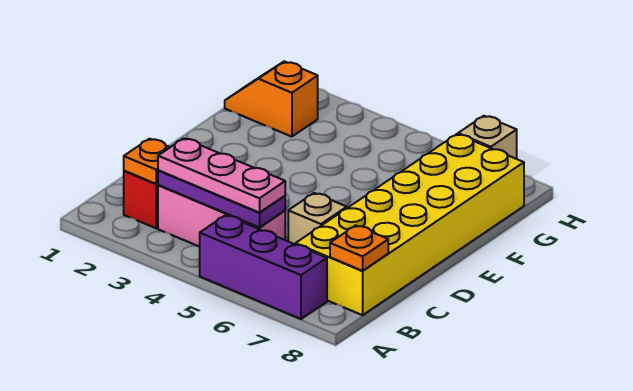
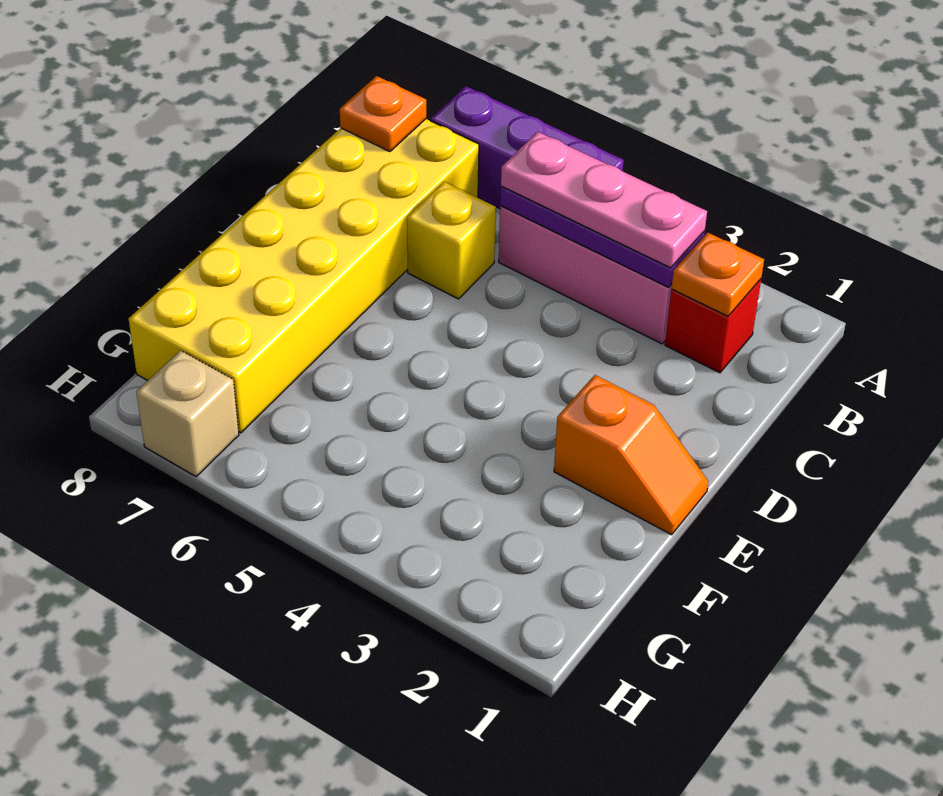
tan brick C6 level 1 -> yellow brick C6 level 1
orange slope G1:G2 level 1 top 2 -> orange slope E1:E2 level 1 top 2

